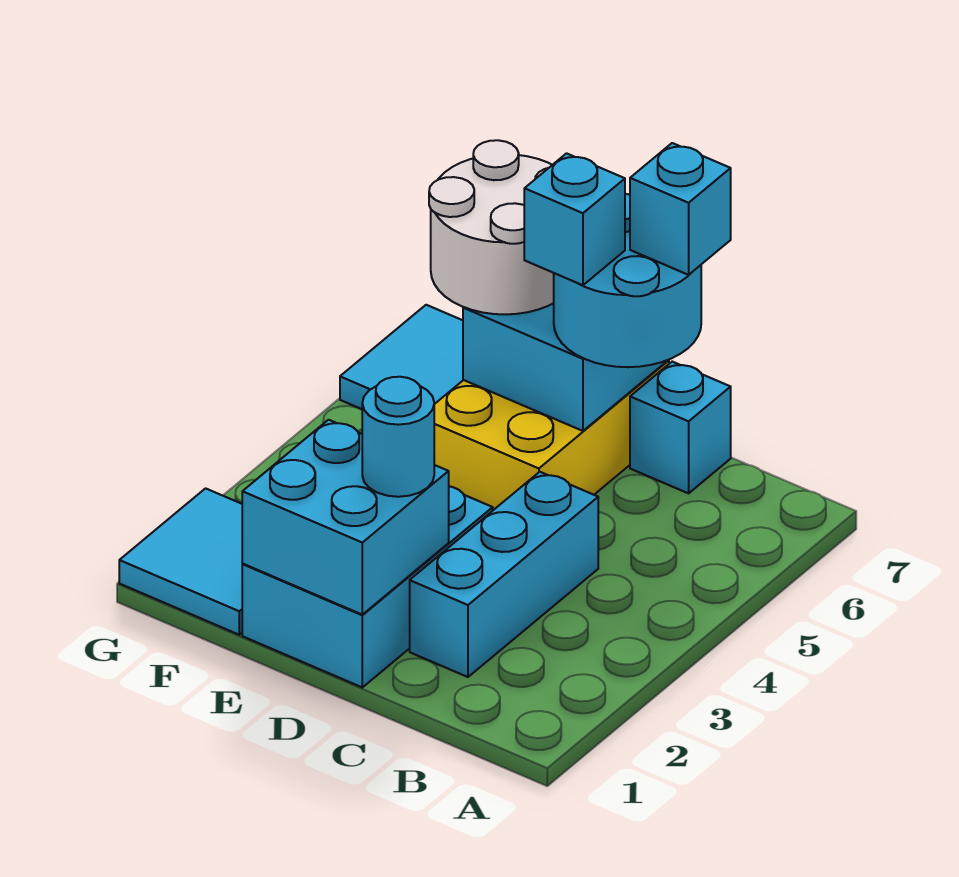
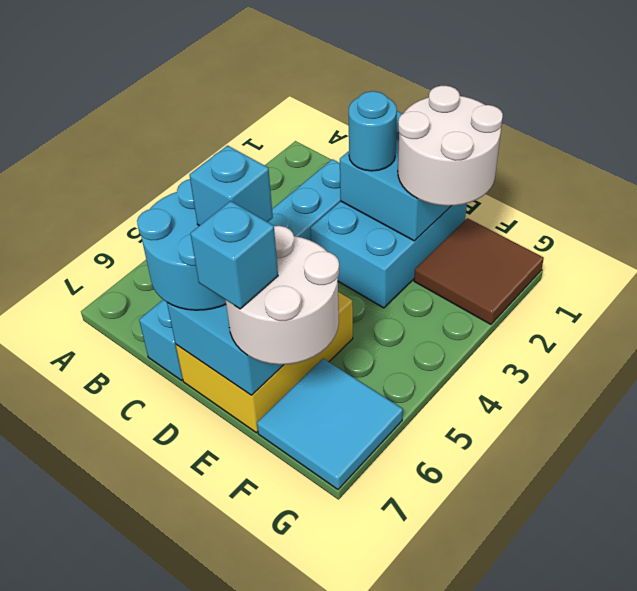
cyan brick C7 level 4 -> cyan brick E7 level 4
none -> white round brick E1:F2 level 3
cyan tile F1:G2 level 1 -> brown tile F1:G2 level 1

